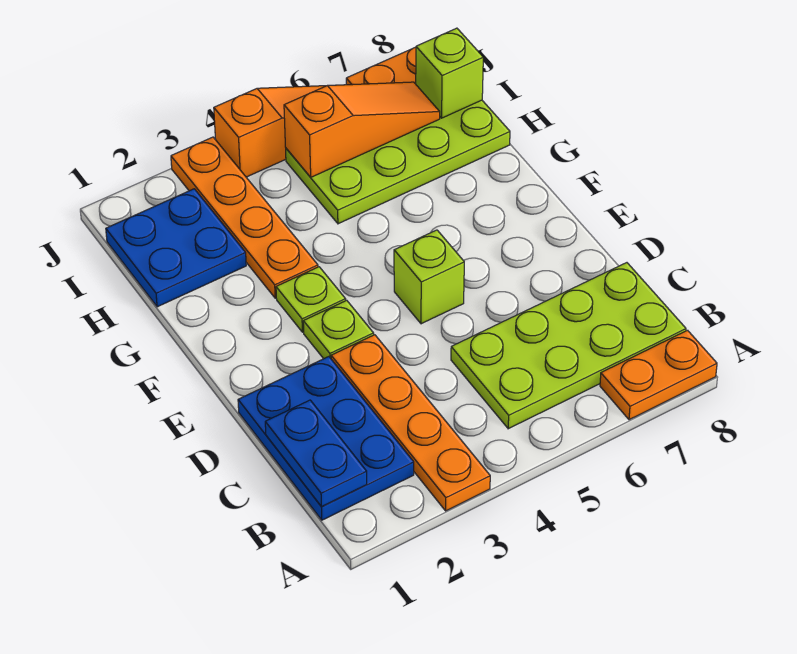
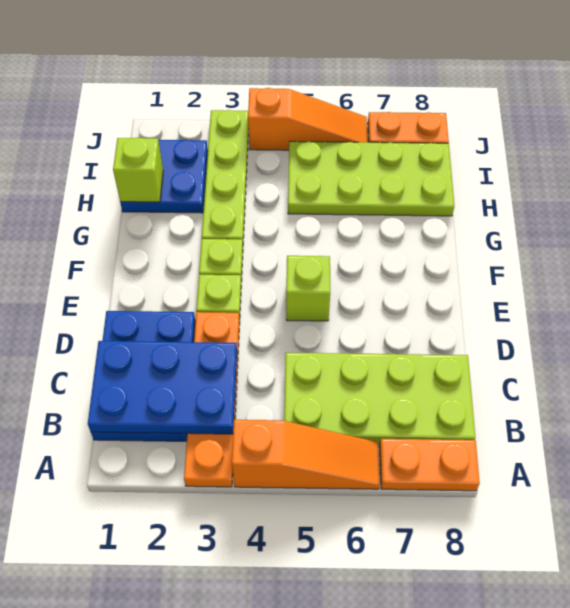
blue plate B1:C1 level 2 -> blue plate B1:C3 level 2
orange plate G3:J3 level 1 -> lime plate G3:J3 level 1
orange slope I5:I7 level 2 top 5 -> orange slope A4:A6 level 1 top 4
lime brick I8 level 2 -> lime brick H1 level 2

